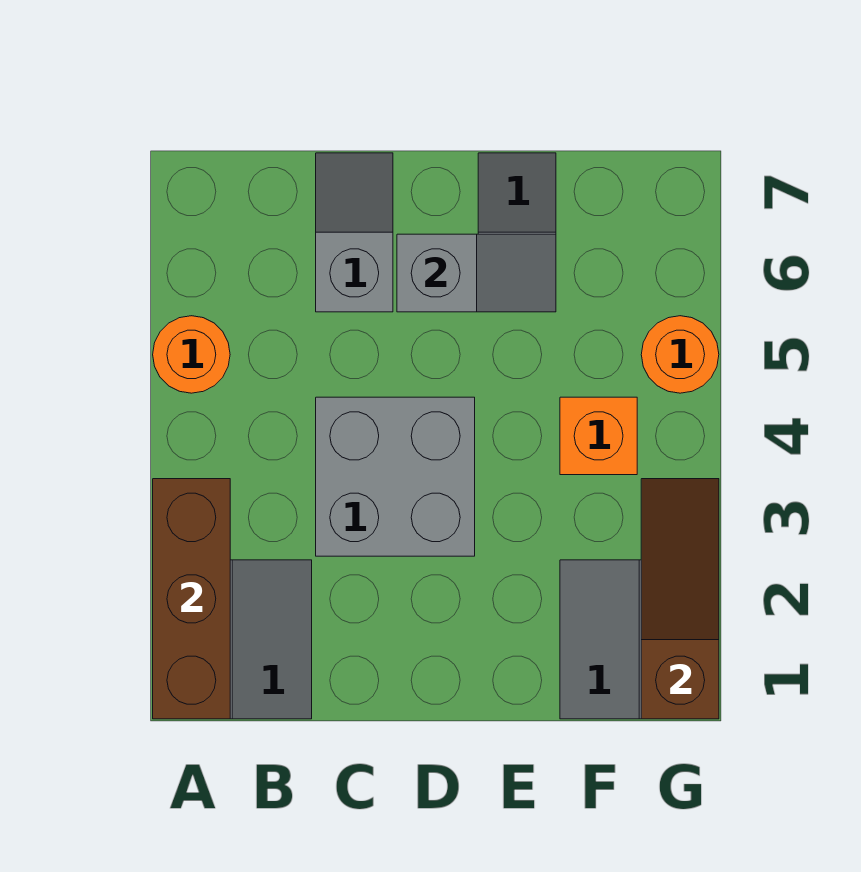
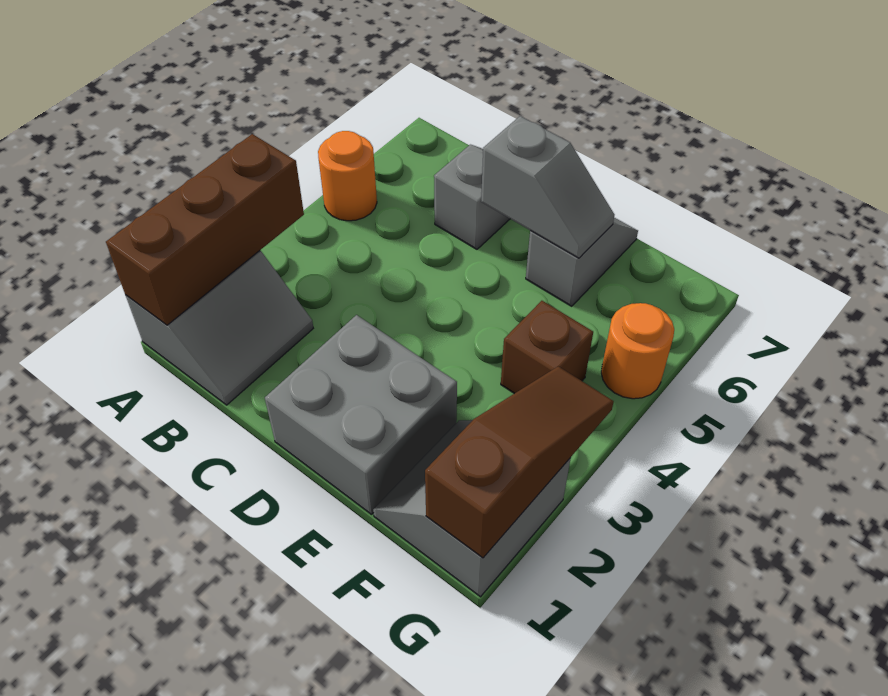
grey brick C3:D4 level 1 -> grey brick D1:E2 level 1
orange brick F4 level 1 -> brown brick F4 level 1

